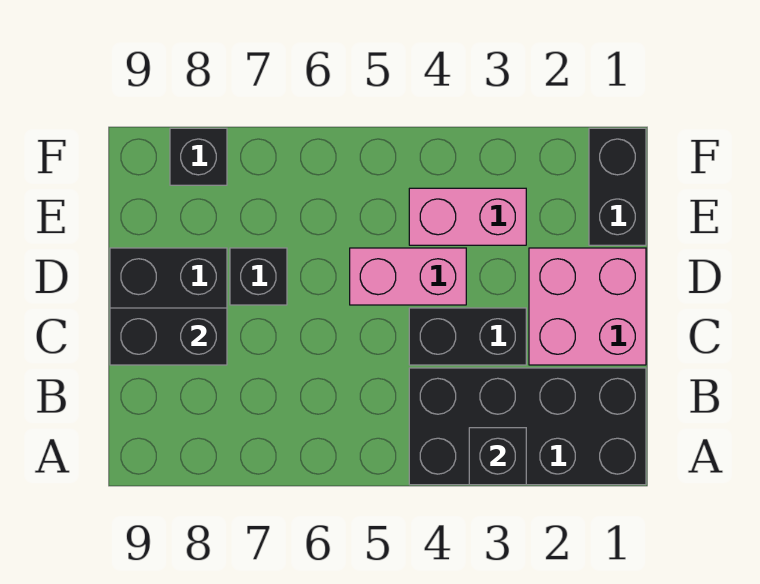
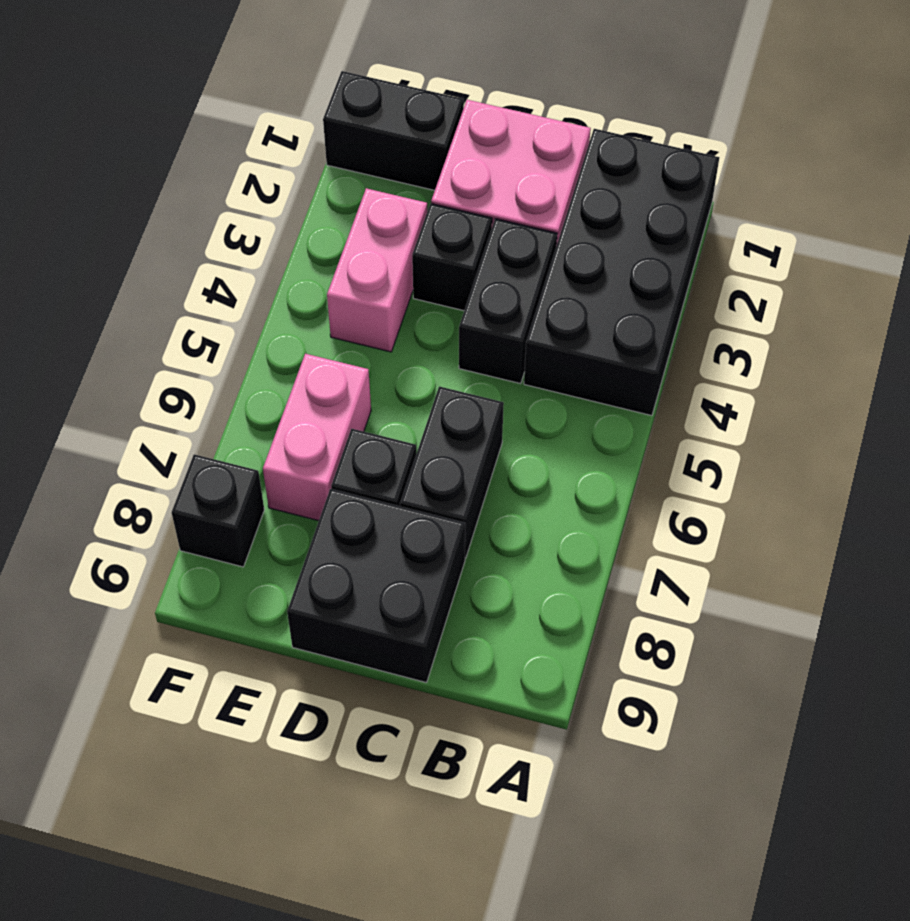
black brick A3 level 2 -> black brick D3 level 1
black brick C8:C9 level 2 -> black brick C6:C7 level 1
pink brick D4:D5 level 1 -> pink brick E6:E7 level 1

